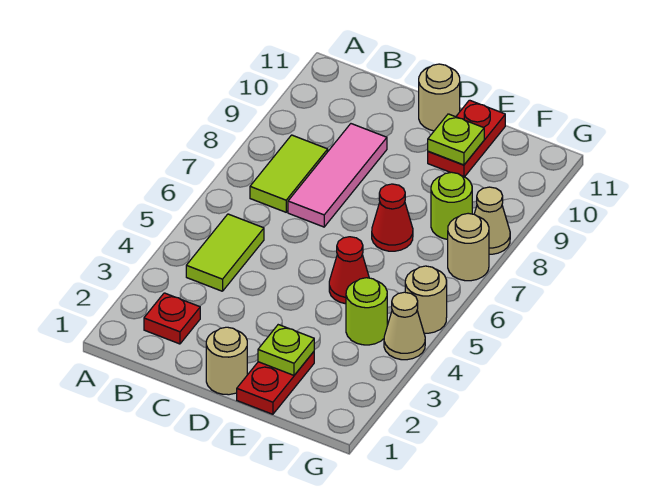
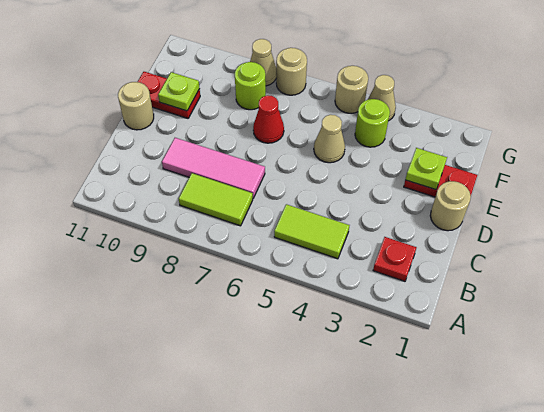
red cone E5 level 1 -> tan cone E5 level 1

